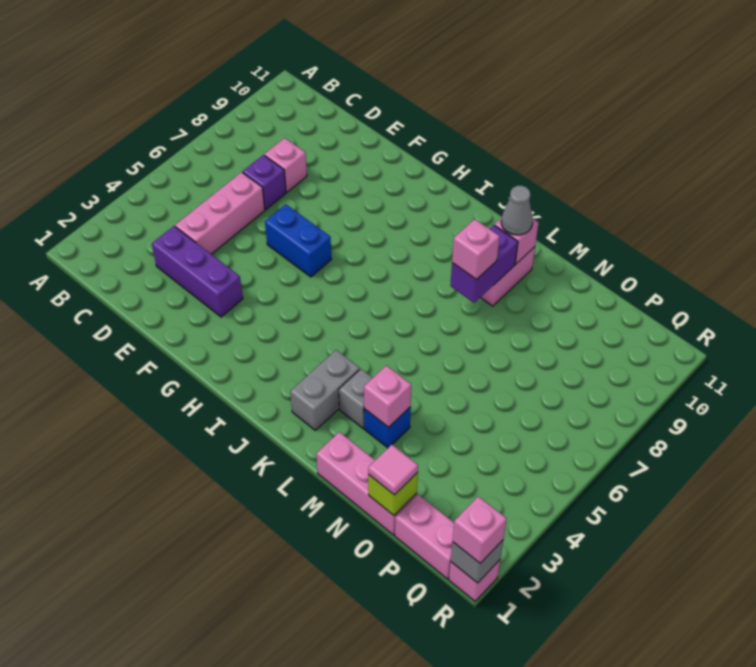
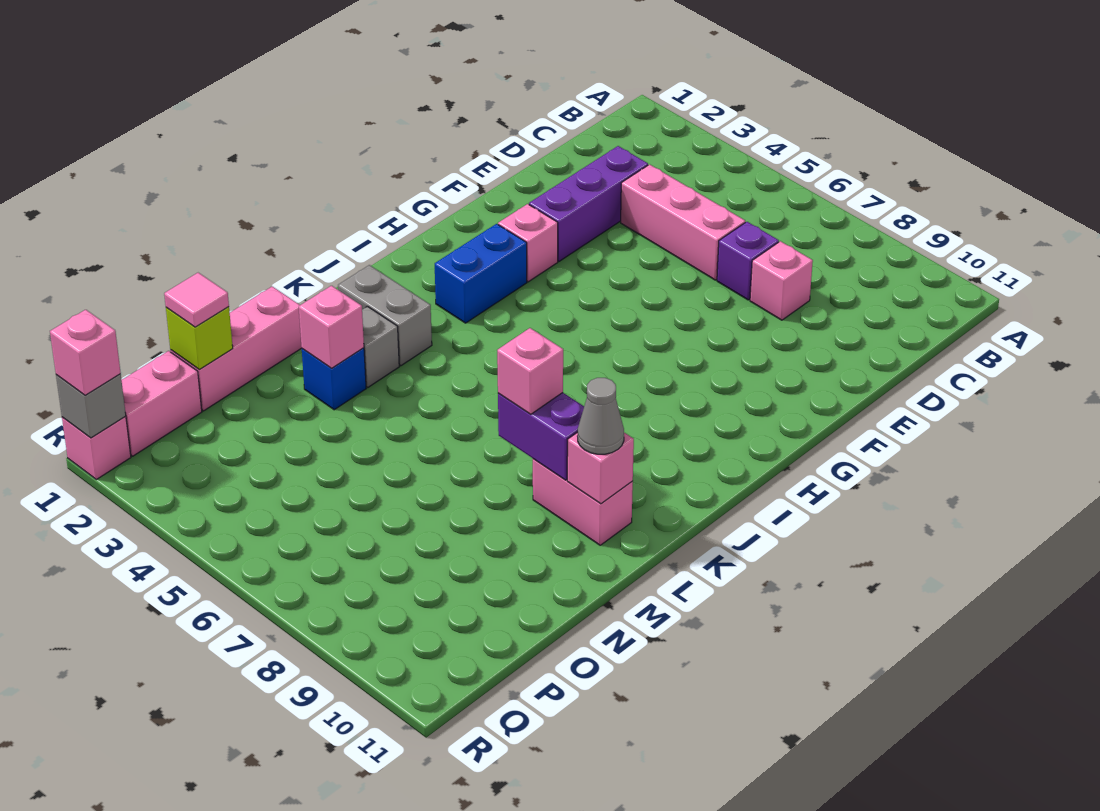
blue brick F6:G6 level 1 -> blue brick H3:I3 level 1
none -> pink brick G3 level 1

